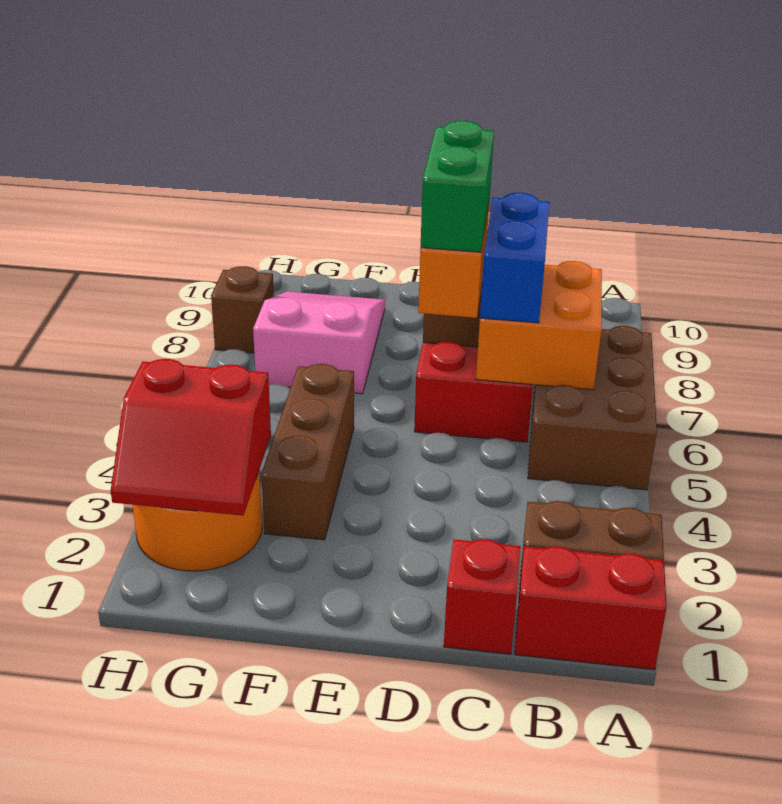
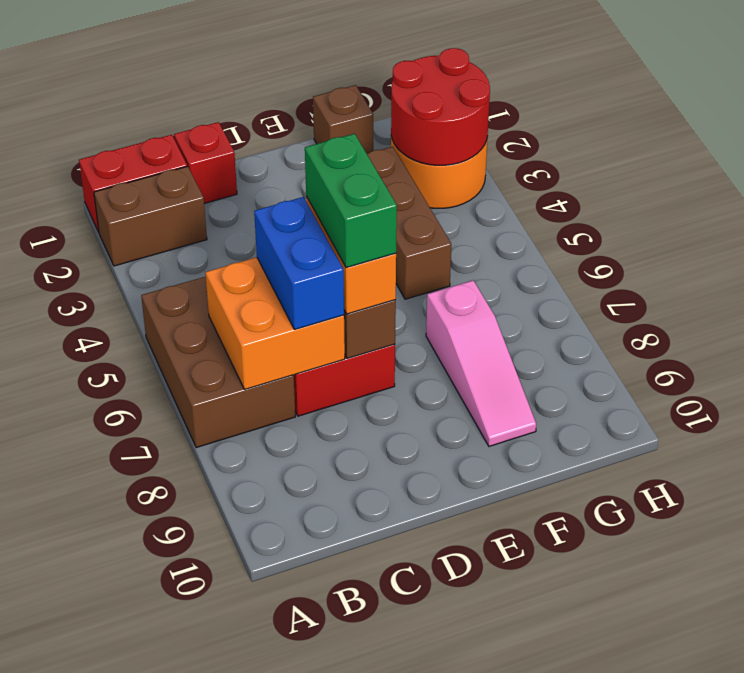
pink slope F7:G9 level 1 top 7 -> pink slope F7:F9 level 1 top 7
red slope G2:H3 level 2 top 3 -> red round brick G2:H3 level 2
brown brick H8 level 1 -> brown brick F1 level 1

